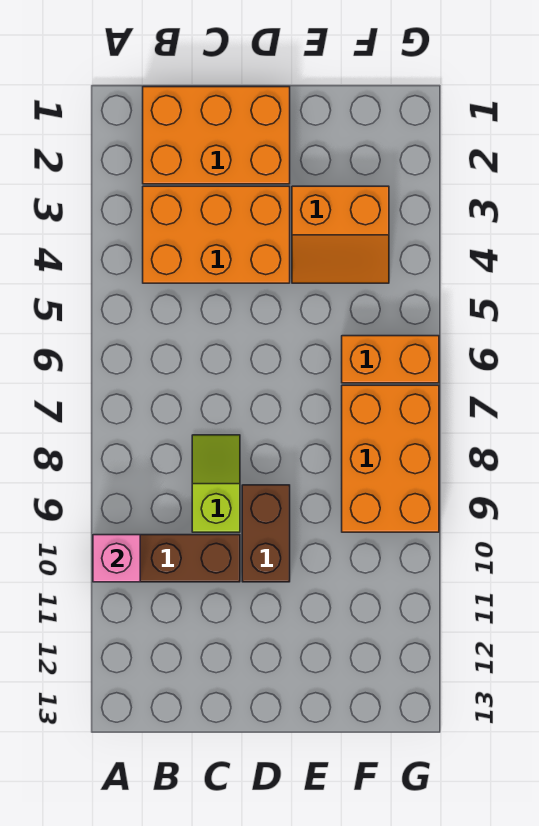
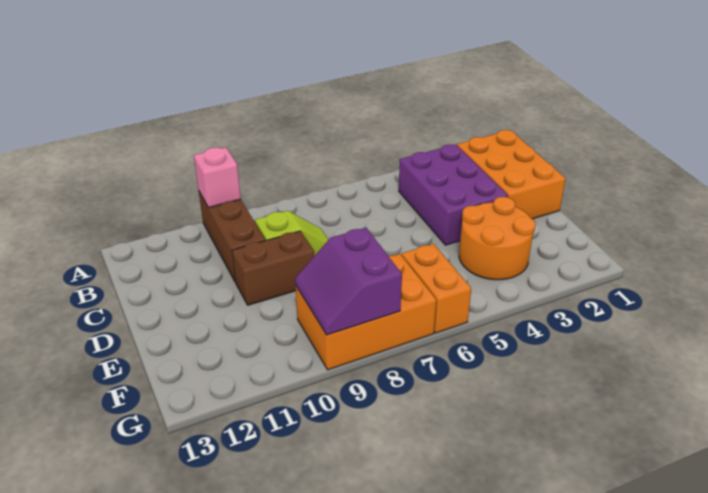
orange brick B3:D4 level 1 -> purple brick B3:D4 level 1
orange slope E3:F4 level 1 top 3 -> orange round brick E3:F4 level 1
none -> purple slope F8:G9 level 2 top 8

